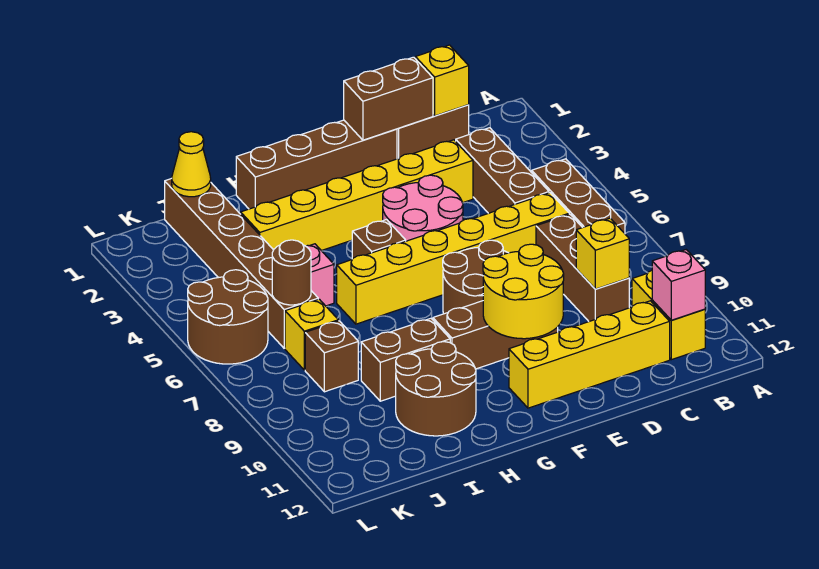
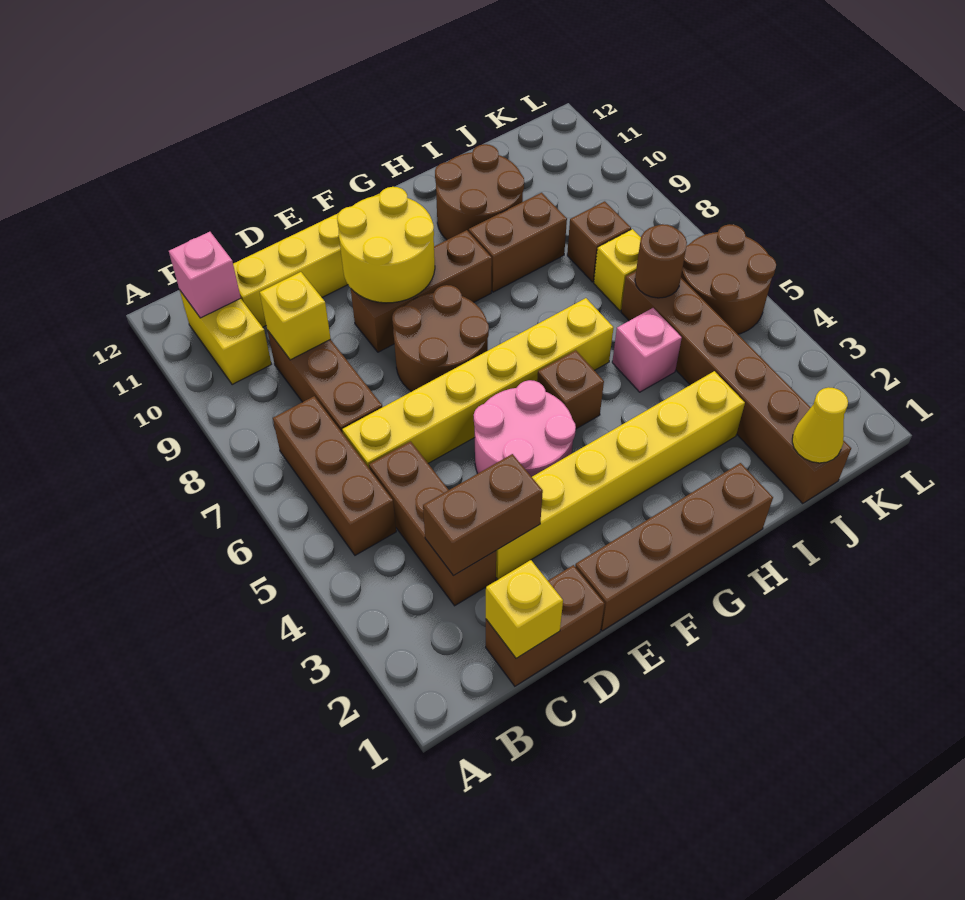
brown brick D1:E1 level 2 -> brown brick C3:D3 level 2

